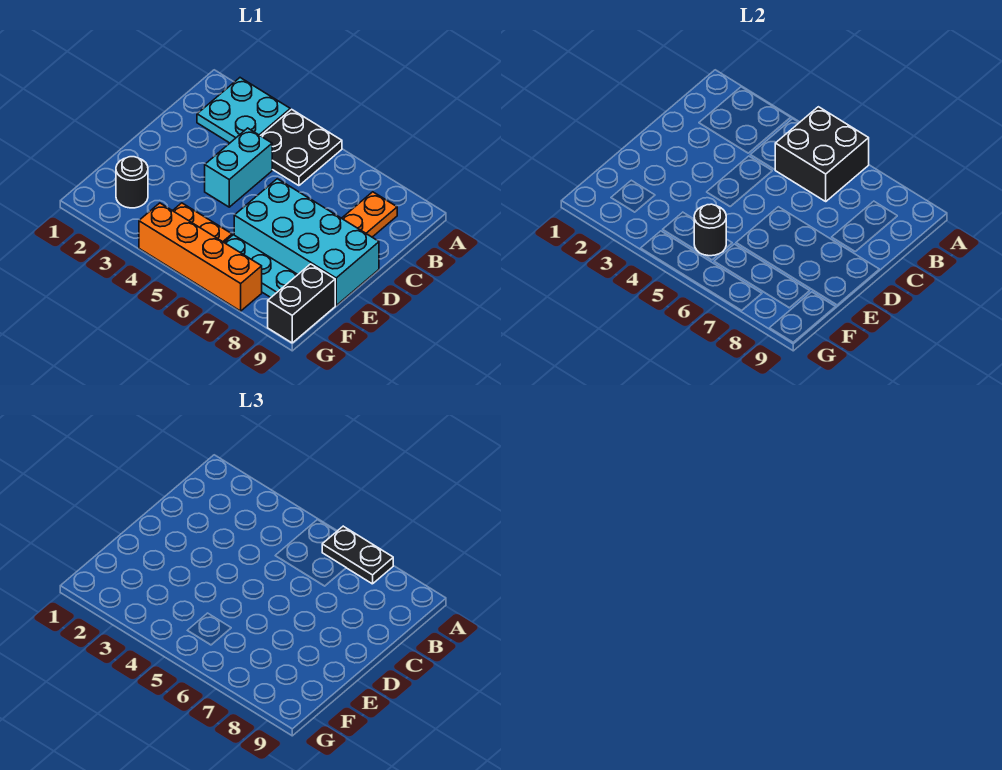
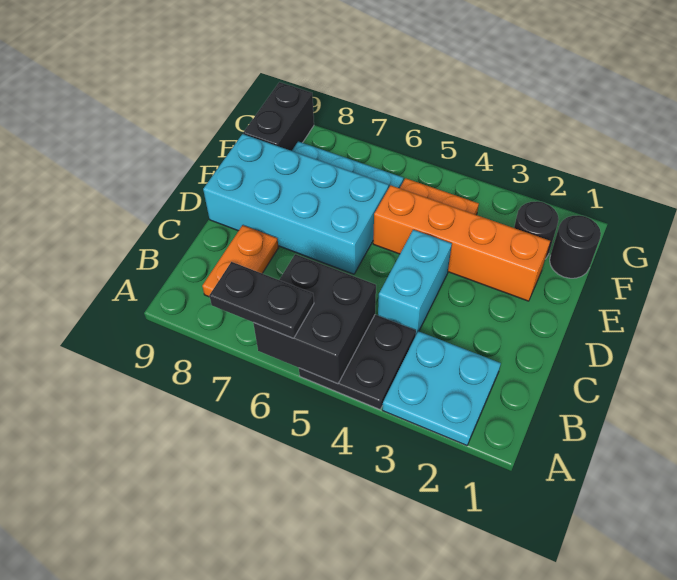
black round brick F5 level 2 -> black round brick F1 level 1
orange brick G4:G7 level 1 -> orange brick E2:E5 level 1

